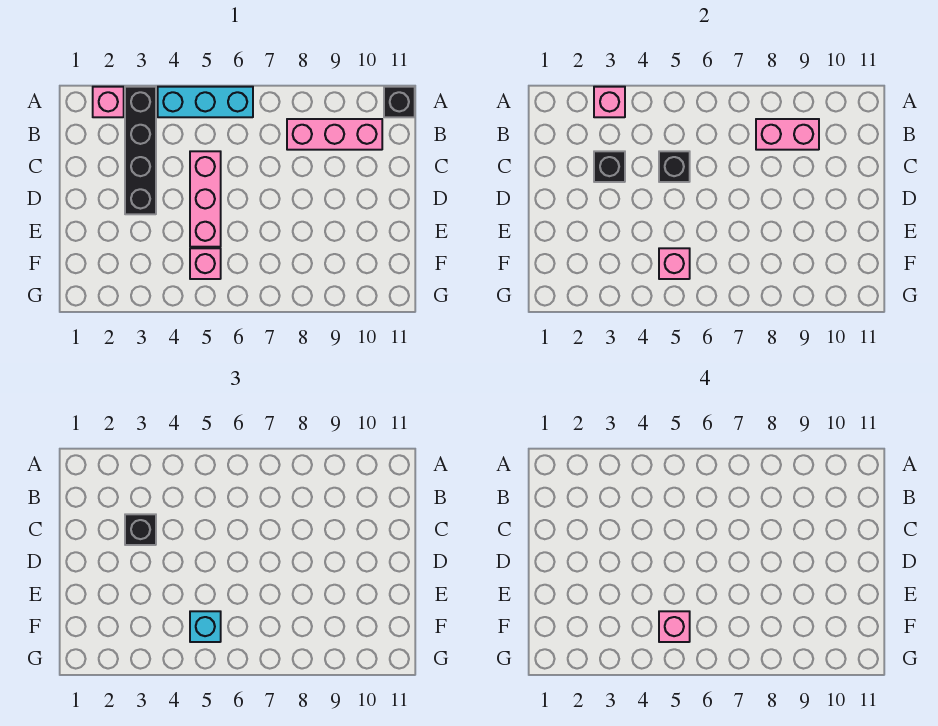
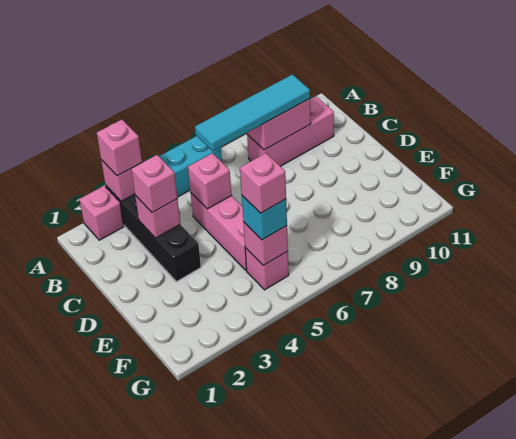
none -> pink brick A3 level 3
black brick A11 level 1 -> none
none -> cyan tile B6:B9 level 3
black brick C3 level 2 -> pink brick C3 level 2
black brick C3 level 3 -> pink brick C3 level 3
black brick C5 level 2 -> pink brick C5 level 2

